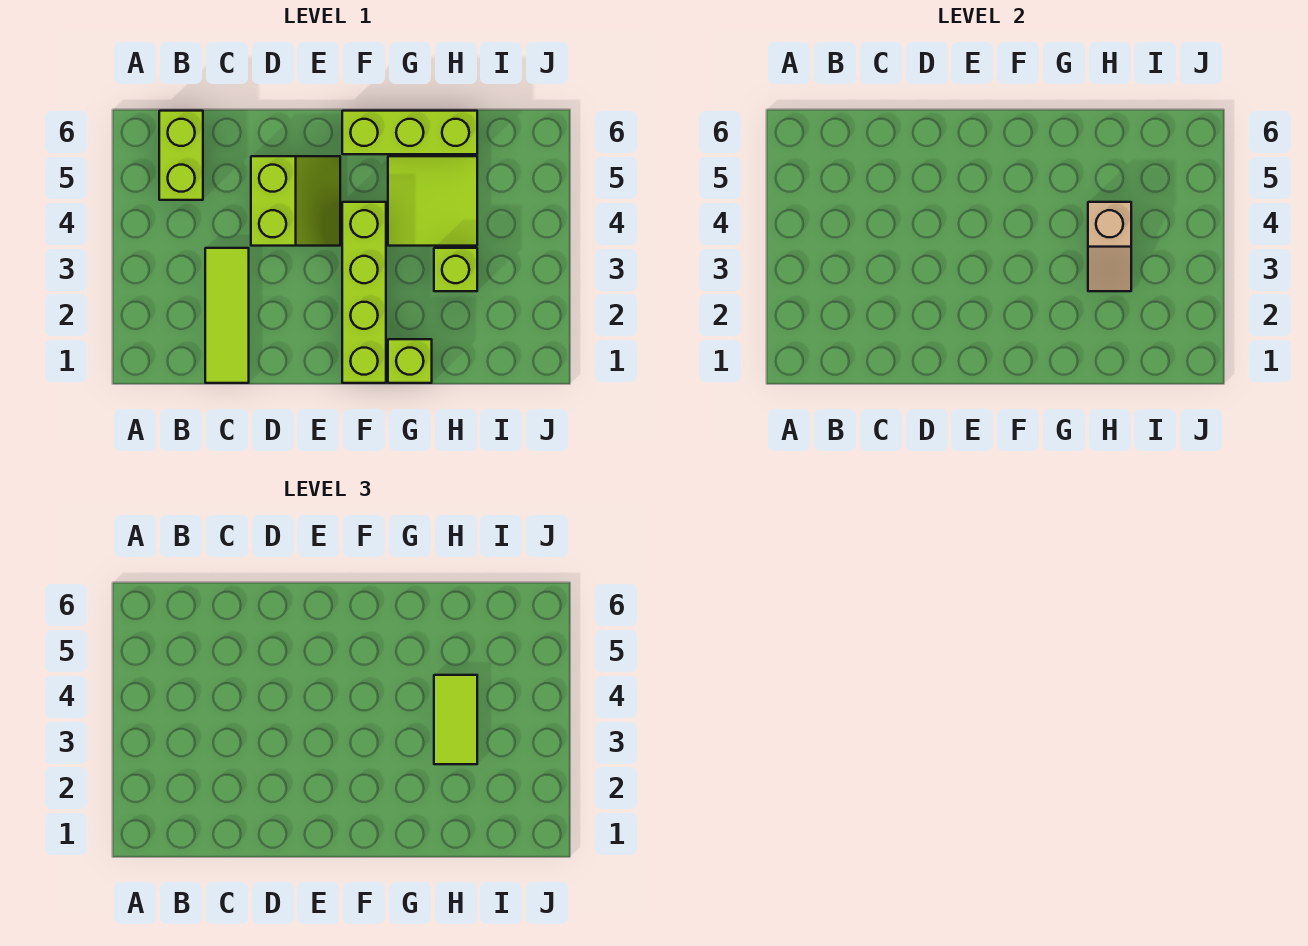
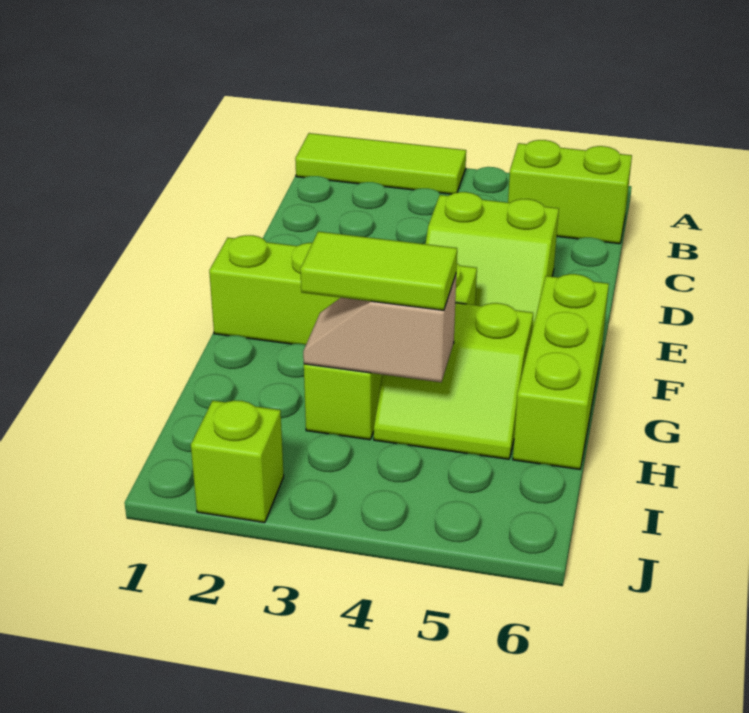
lime tile C1:C3 level 1 -> lime tile A1:A3 level 1
lime brick G1 level 1 -> lime brick J2 level 1
lime tile G4:H5 level 1 -> lime slope G4:H5 level 1 top G

